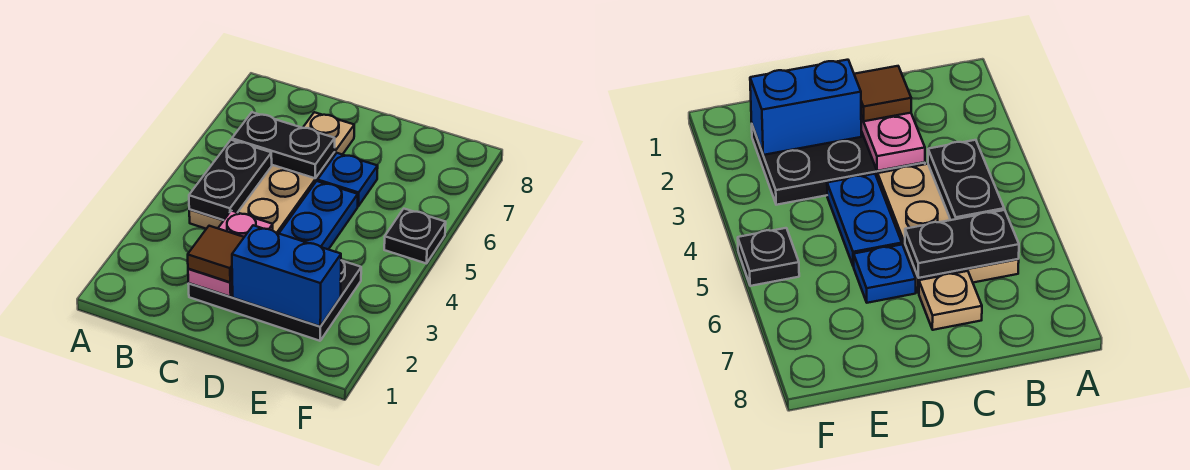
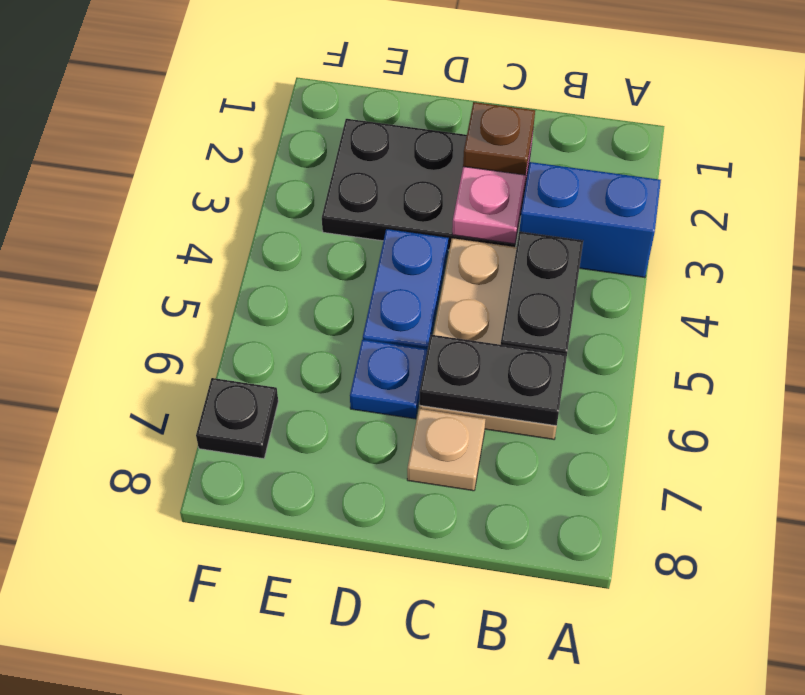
brown tile C2 level 3 -> brown plate C2 level 3
blue brick D2:E2 level 2 -> blue brick A3:B3 level 1
black plate F5 level 1 -> black plate F7 level 1

